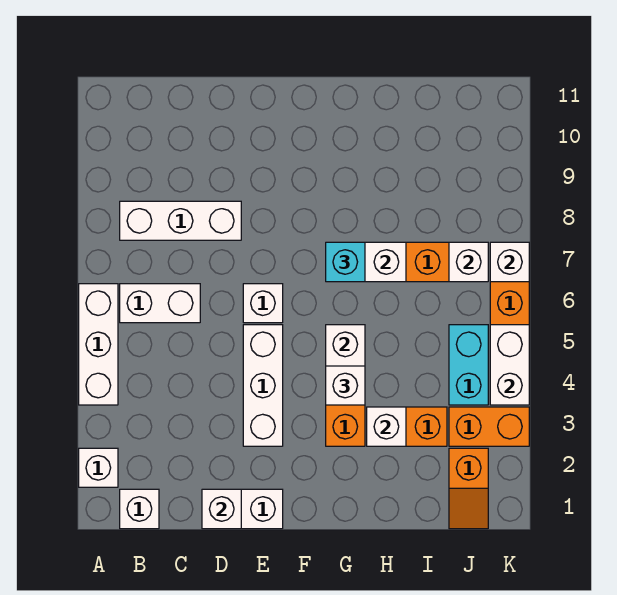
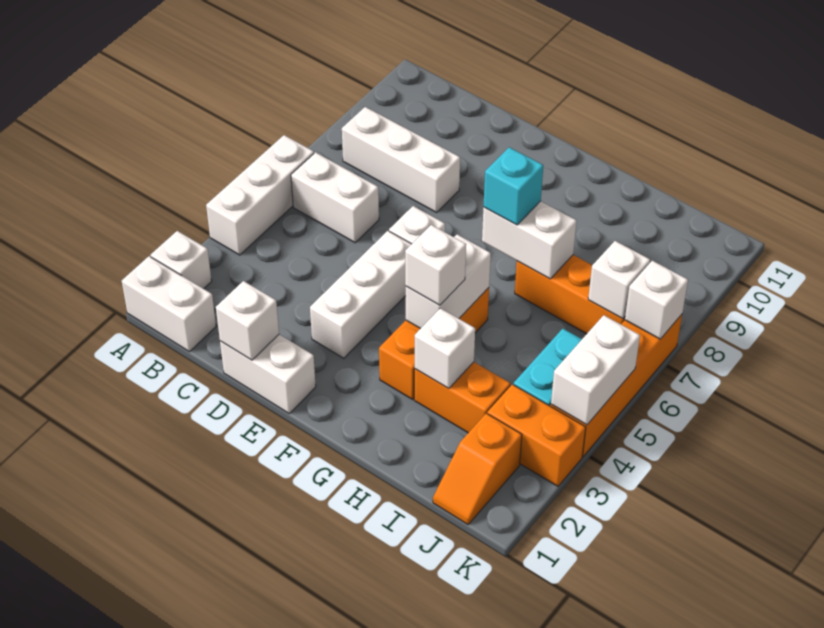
white brick B1 level 1 -> white brick A1:B1 level 1

